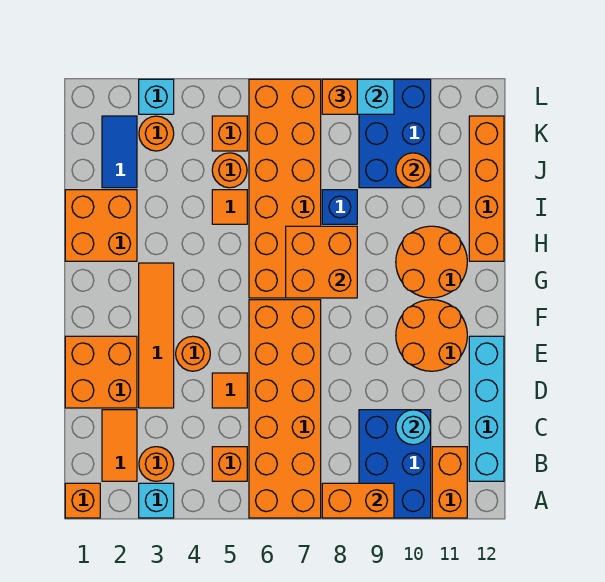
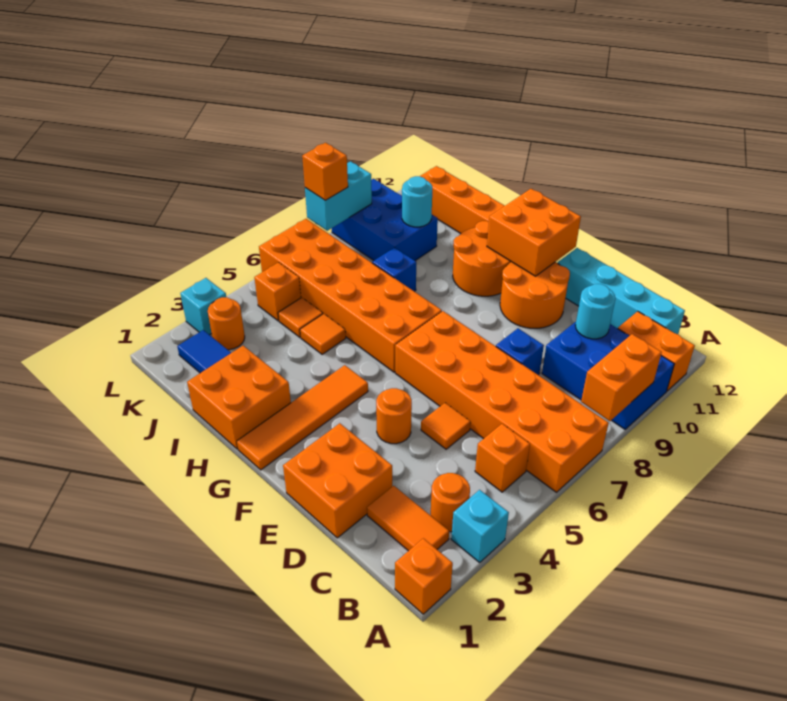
orange tile D3:G3 level 1 -> orange tile G1:G4 level 1
none -> blue brick D8 level 1
orange brick G7:H8 level 2 -> orange brick F11:G12 level 2
orange round brick J5 level 1 -> orange tile J5 level 1
orange round brick J10 level 2 -> cyan round brick J10 level 2

